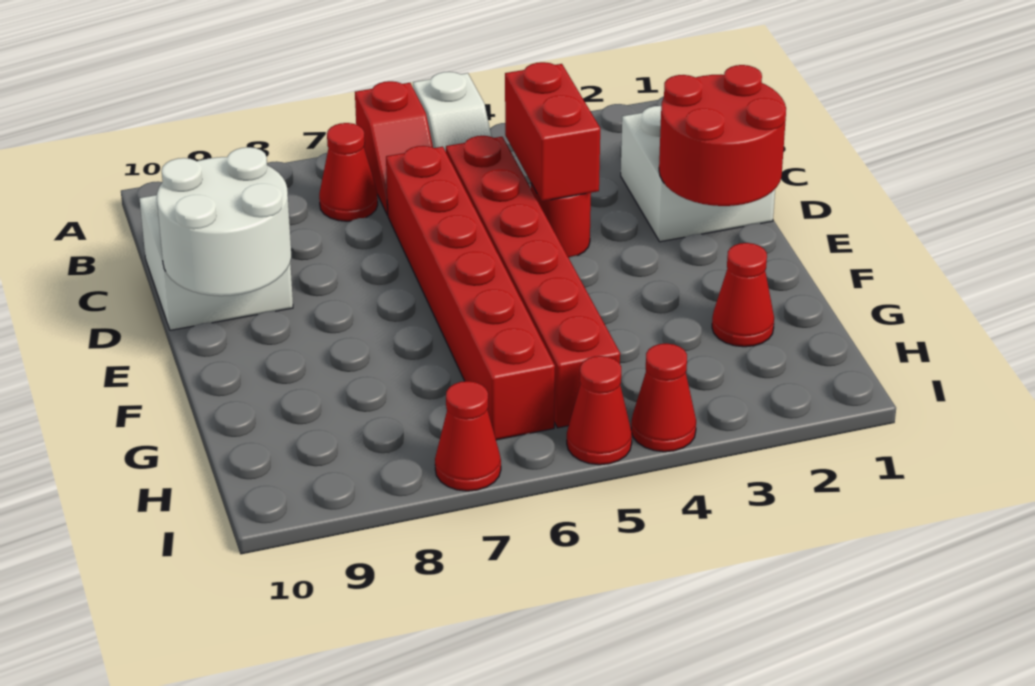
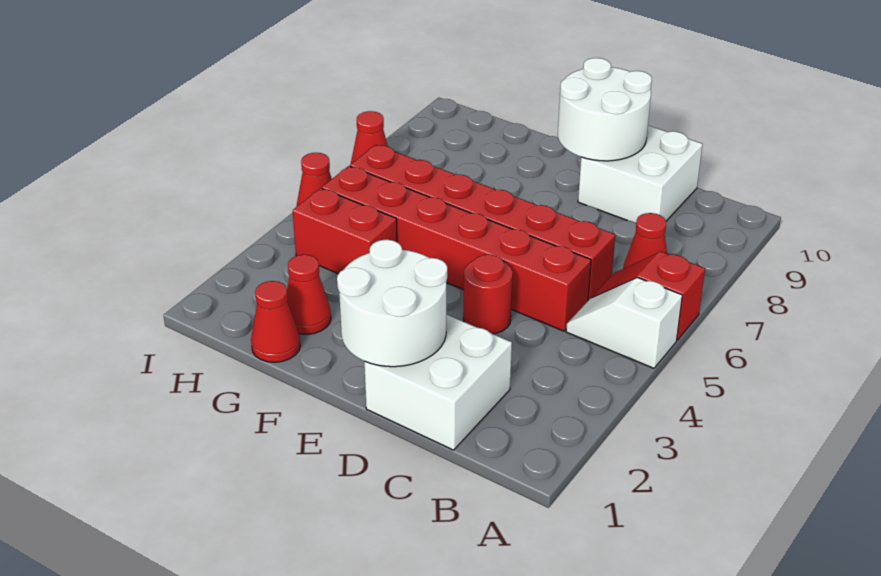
red brick C4:D4 level 2 -> red brick G4:H4 level 1
red round brick D1:E2 level 2 -> white round brick D1:E2 level 2
red cone I4 level 1 -> red cone G1 level 1

